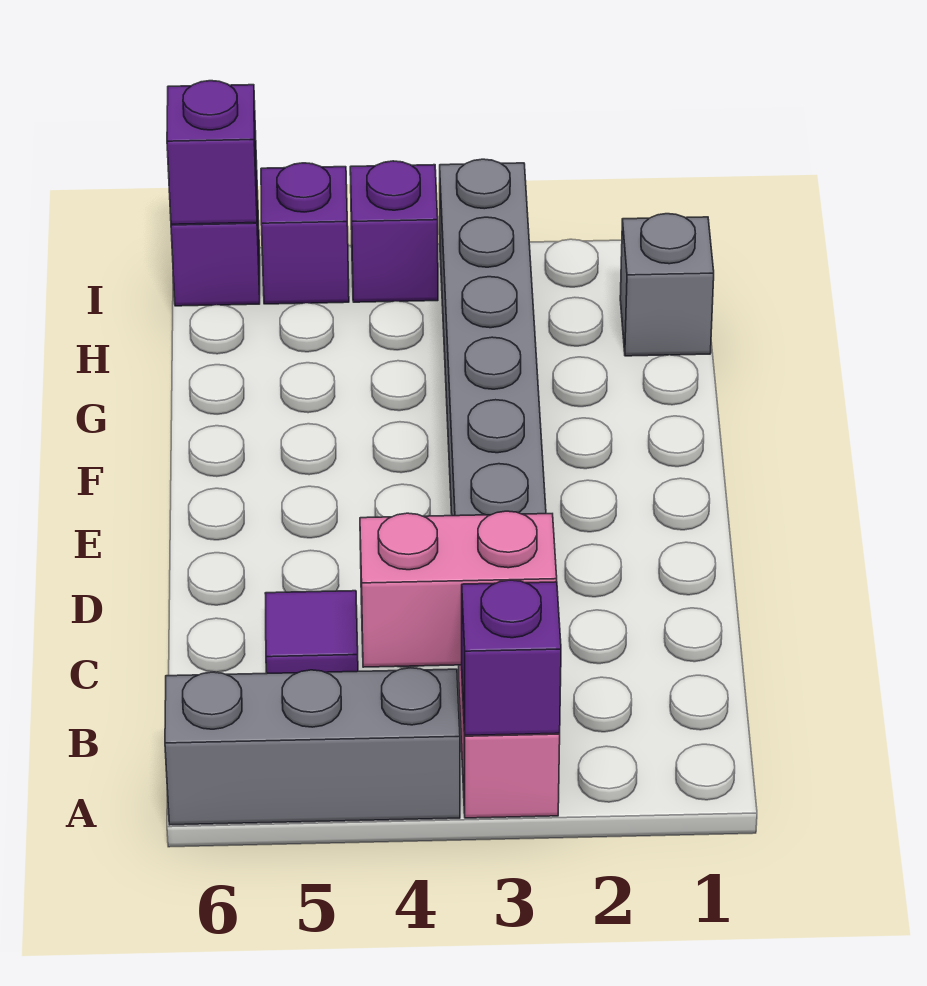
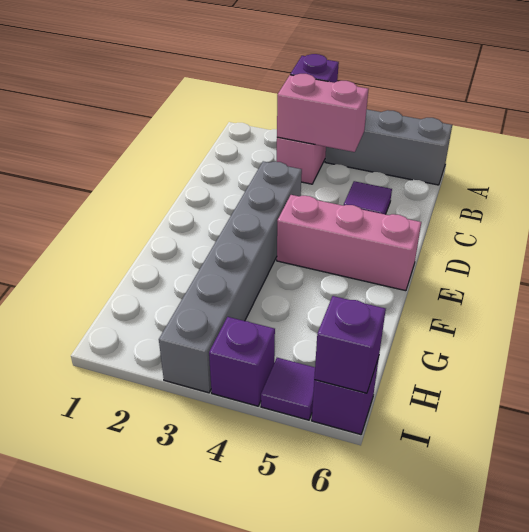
none -> pink brick E4:E6 level 1
grey brick H1 level 1 -> none
purple brick I5 level 1 -> purple tile I5 level 1

